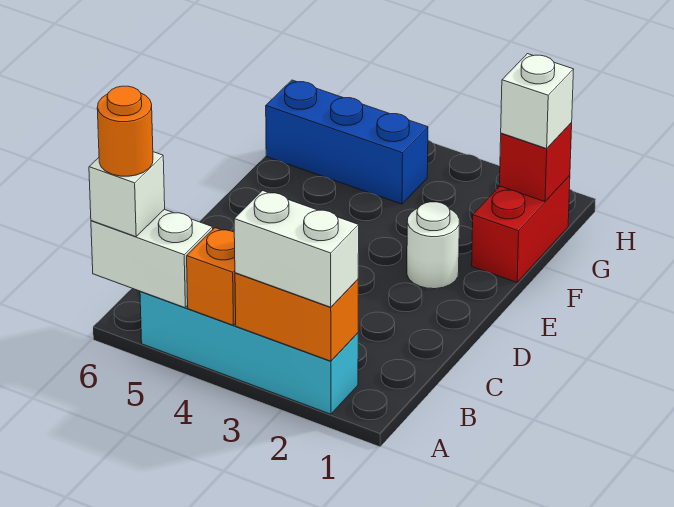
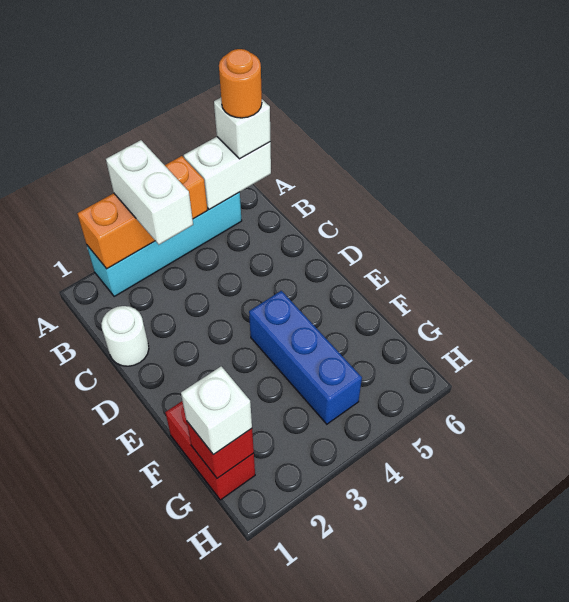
white brick A2:A3 level 3 -> white brick A3:B3 level 3
white round brick E2 level 1 -> white round brick C1 level 1
blue brick G4:G6 level 1 -> blue brick E4:G4 level 1

